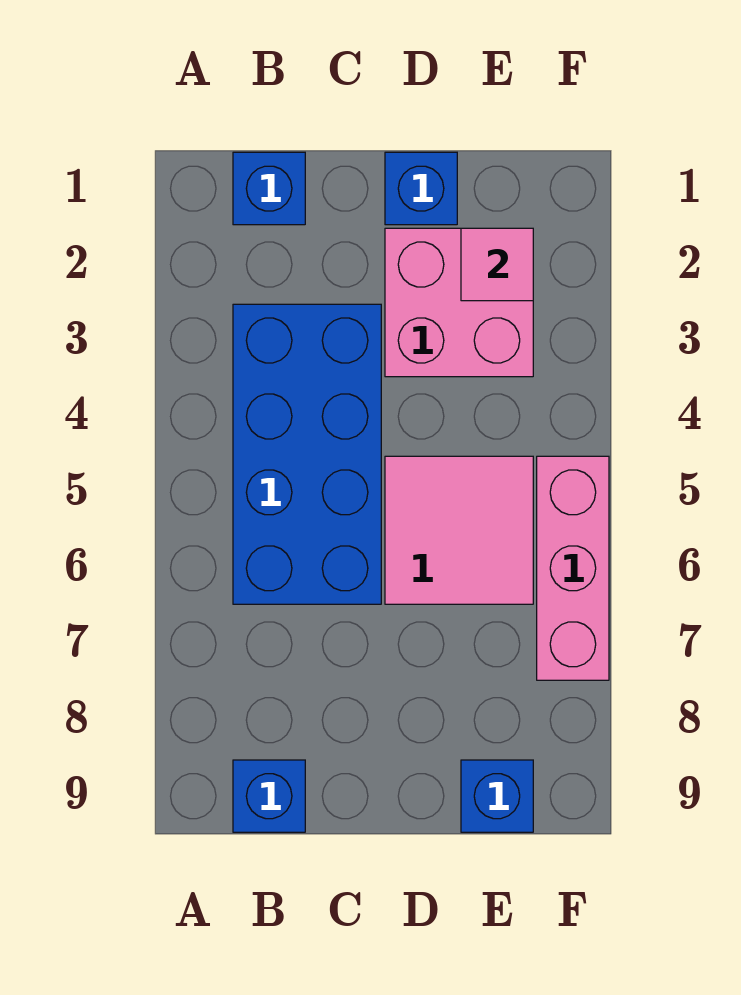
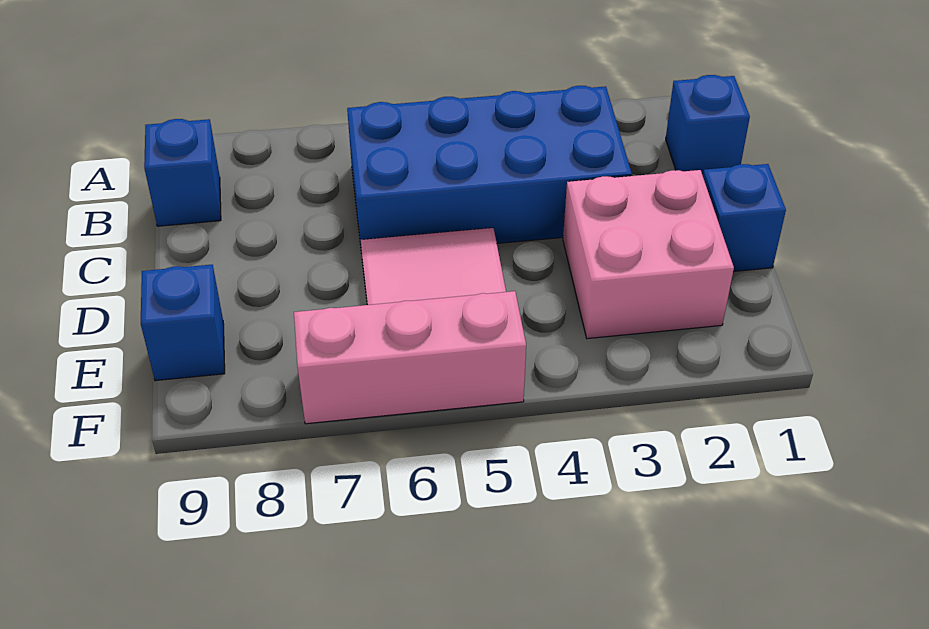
pink tile E2 level 2 -> none

